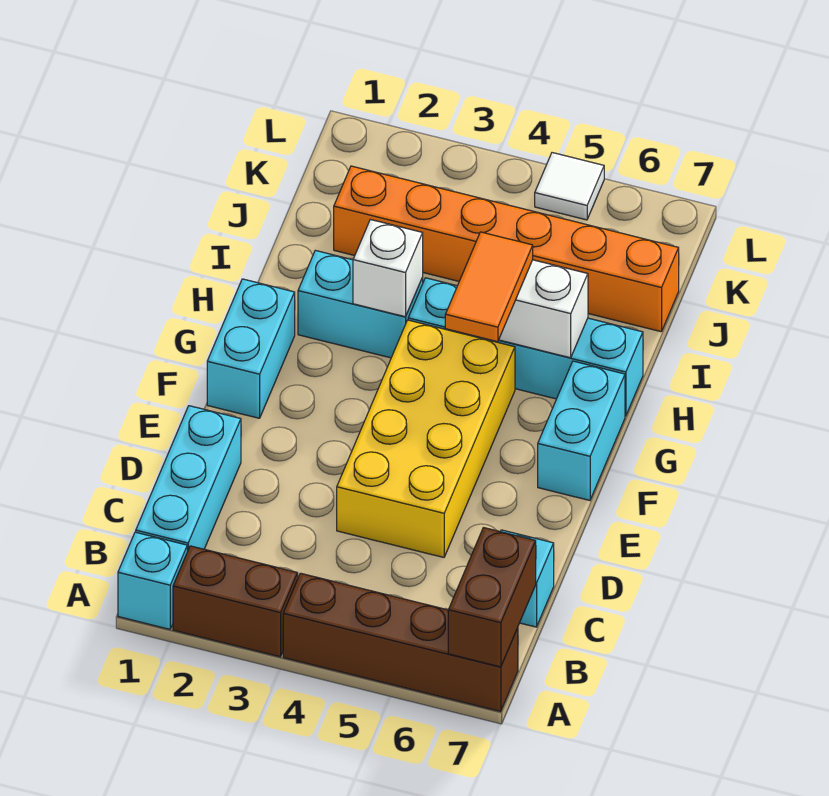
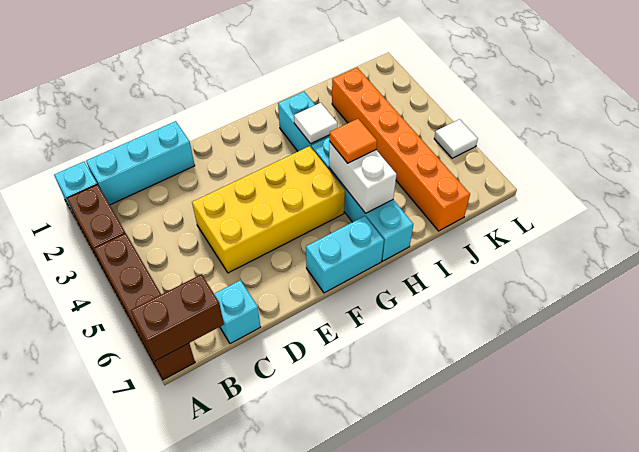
cyan brick F1:G1 level 1 -> none
orange tile G5:H5 level 3 -> orange tile H5 level 3
white brick H3 level 2 -> white tile H3 level 2

